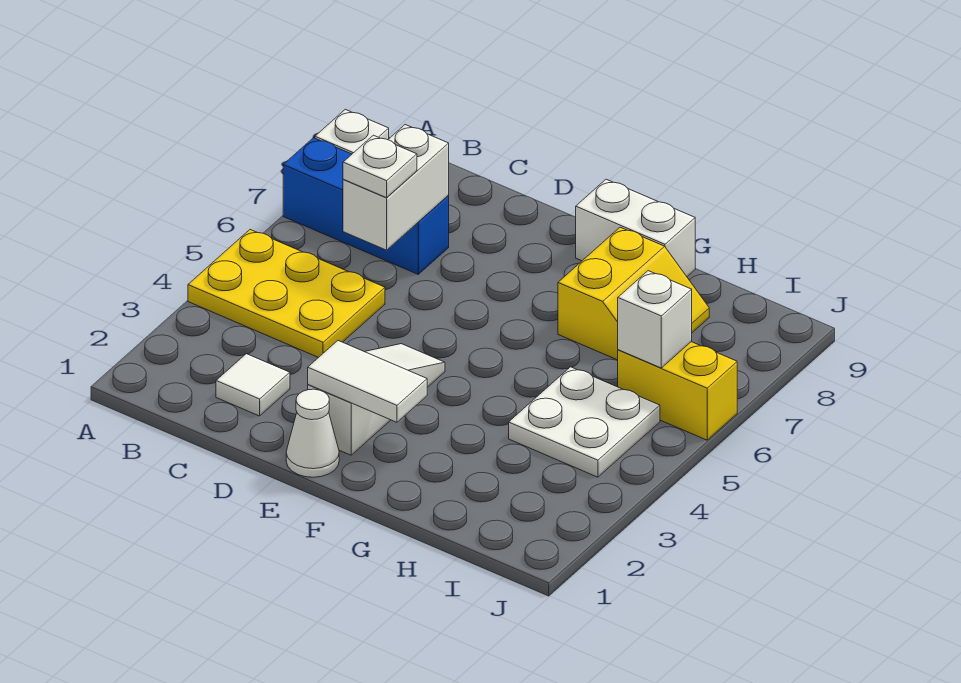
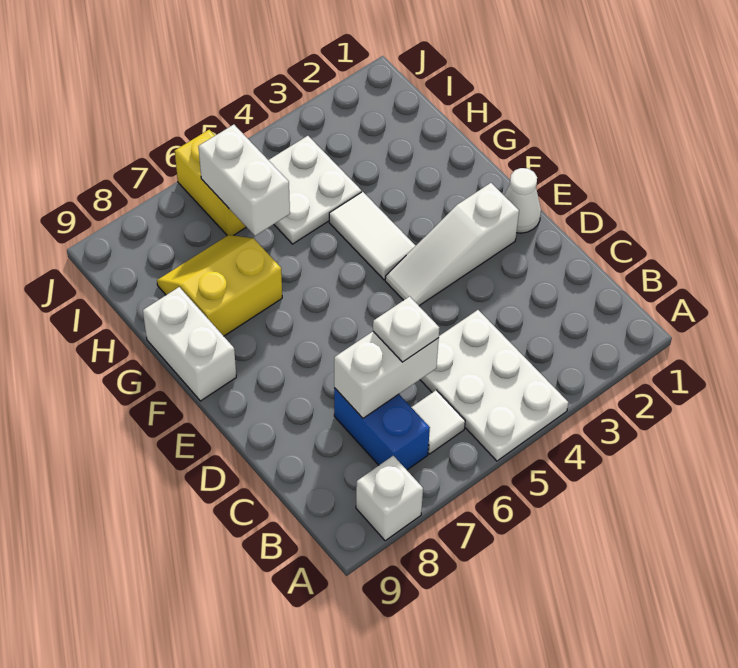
yellow plate A4:C5 level 1 -> white plate A4:C5 level 1
blue brick A7:C7 level 1 -> blue brick B7:C7 level 1
white tile C2 level 1 -> white tile B6 level 1
white tile E2:F2 level 2 -> white tile F4:G4 level 1
white brick I6 level 2 -> white brick H6:I6 level 2

